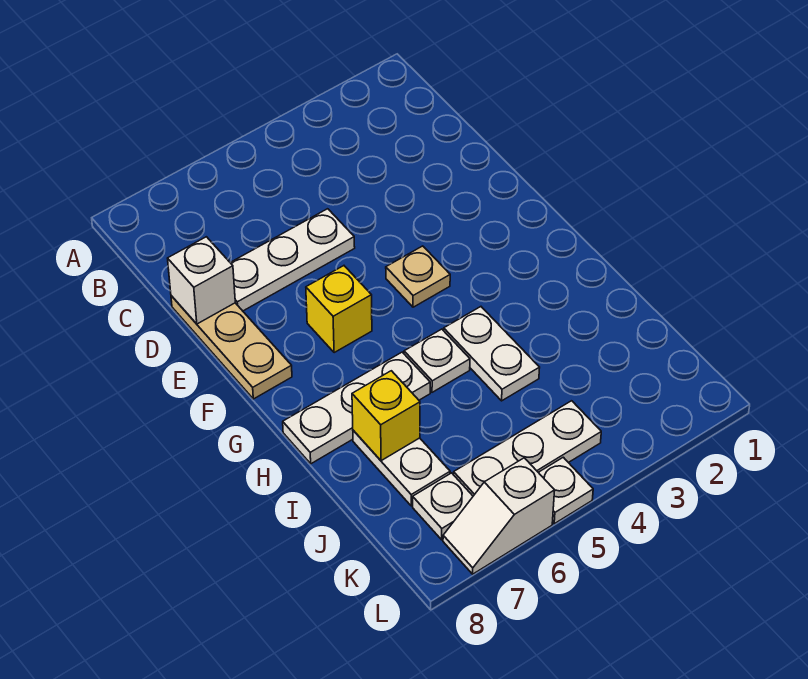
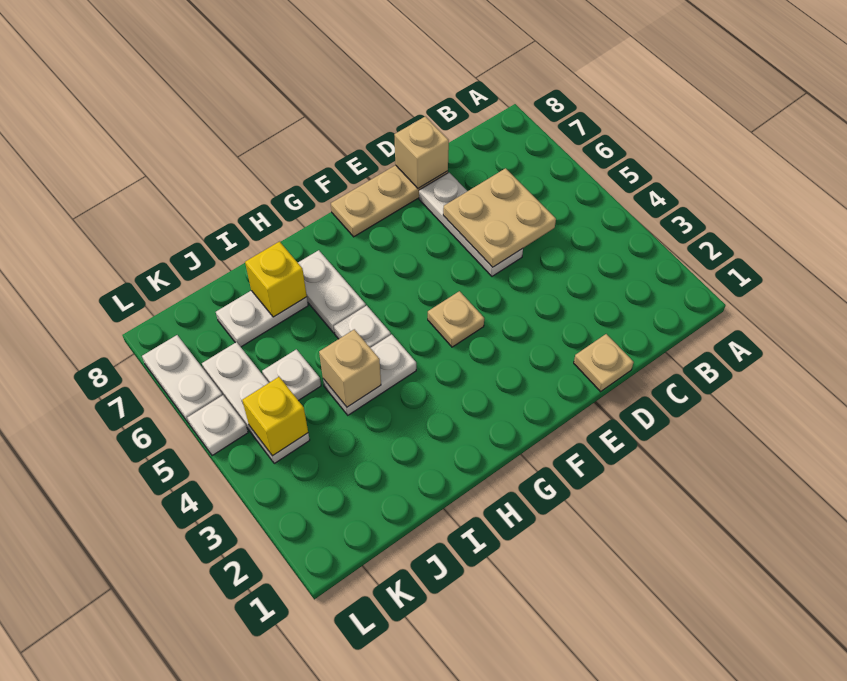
none -> tan plate C5:D6 level 2
none -> tan plate D1 level 1
white brick D8 level 2 -> tan brick D8 level 2
yellow brick F6 level 1 -> yellow brick K4 level 2
white plate H6:H8 level 1 -> white plate H6:H7 level 1
none -> tan brick I4 level 2
white plate K7 level 1 -> white plate J5 level 1
white slope L6:L7 level 1 top 6 -> white plate L6:L7 level 1

